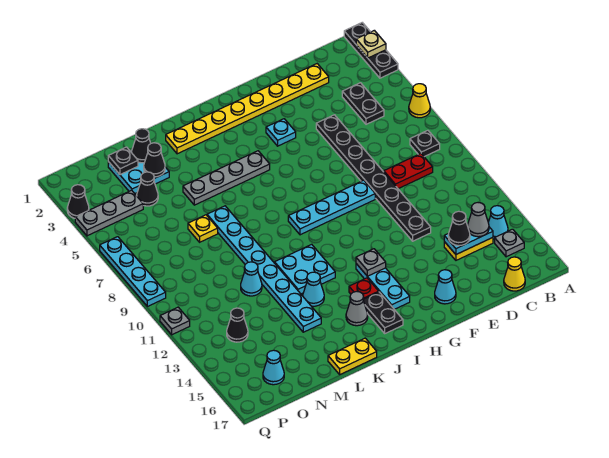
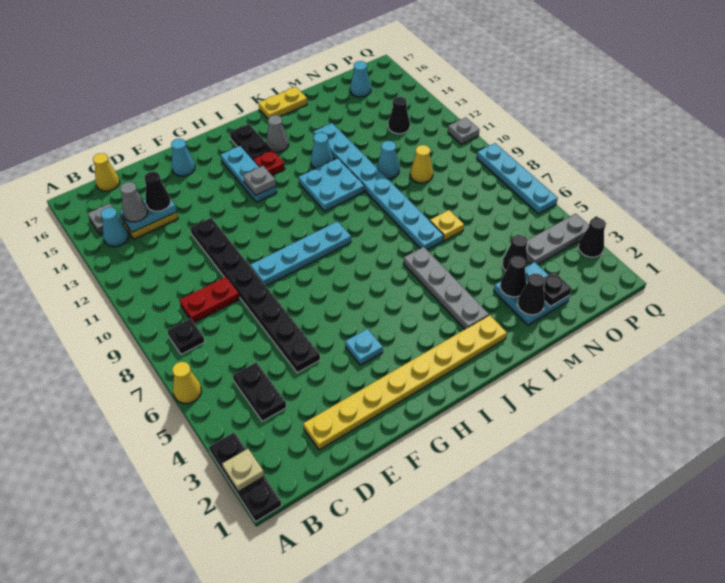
grey plate I5:L5 level 1 -> grey plate K3:K6 level 1
none -> yellow cone N10 level 1

